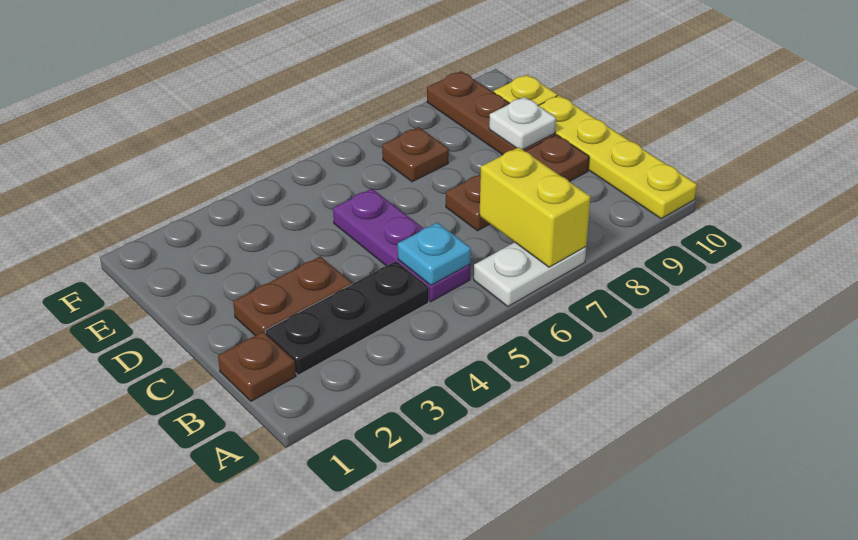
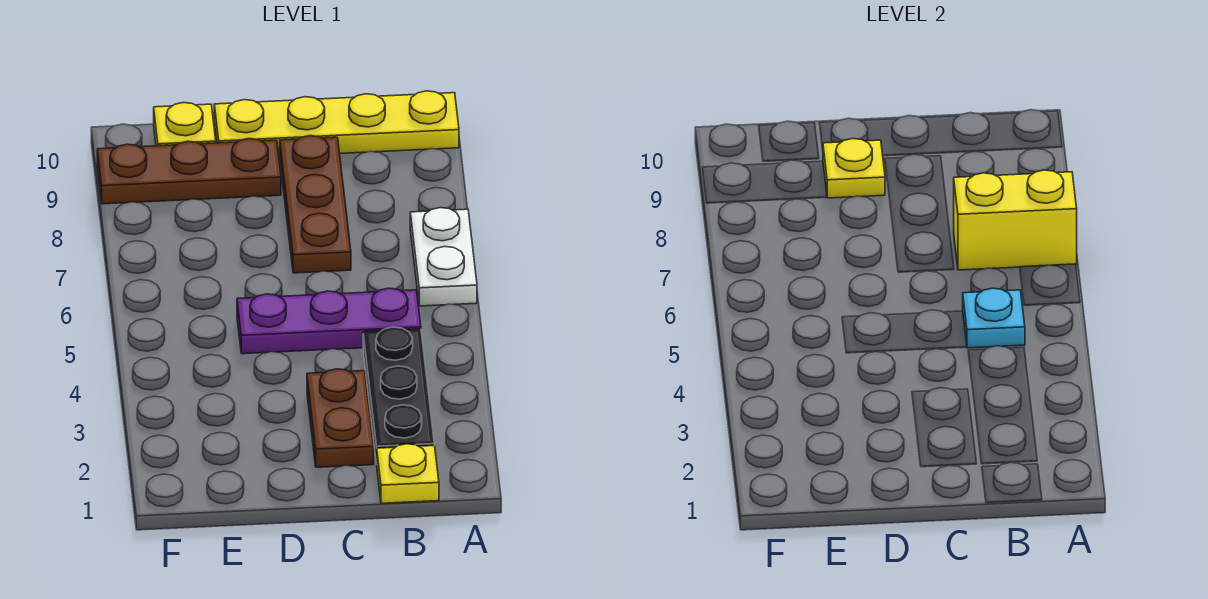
brown plate B1 level 1 -> yellow plate B1 level 1
white plate D9 level 2 -> yellow plate D9 level 2
brown plate E7 level 1 -> none

